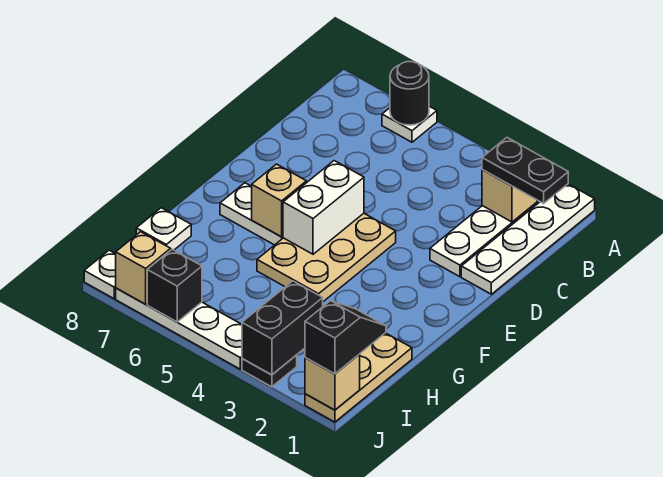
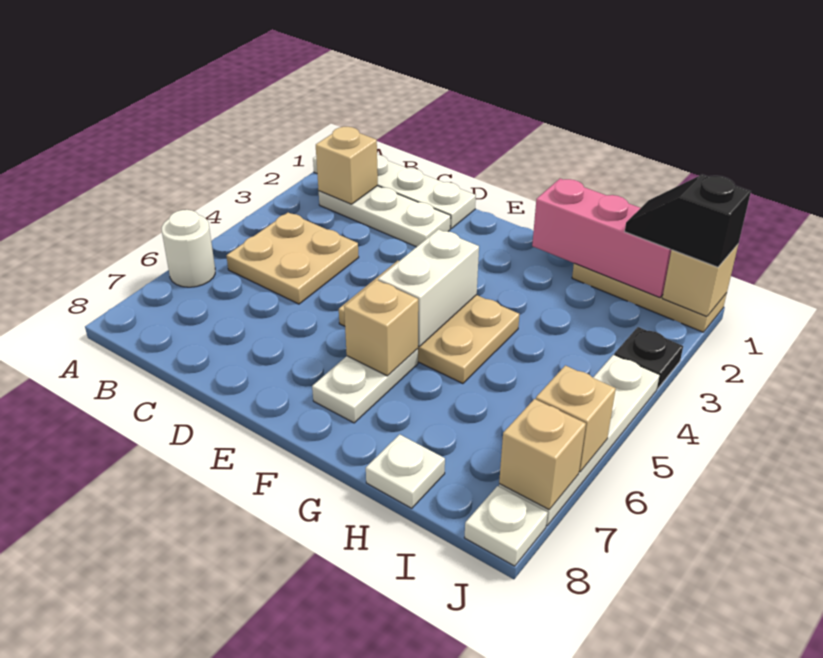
white plate A6 level 1 -> white round brick A6 level 1
black round brick A6 level 2 -> none
black plate B1:B2 level 3 -> none
none -> tan plate B4:C5 level 1
white brick E5:F5 level 2 -> white brick F4:F5 level 2
none -> pink brick G1:I1 level 2
black brick I3:J3 level 2 -> none
black brick J6 level 2 -> tan brick J6 level 2

